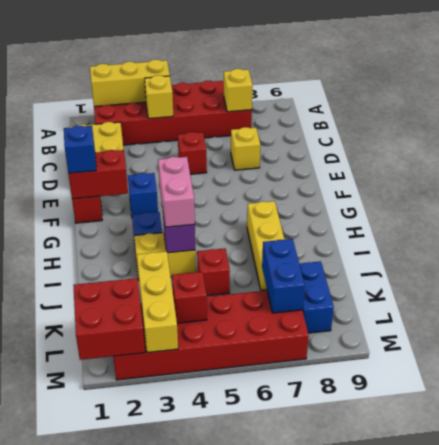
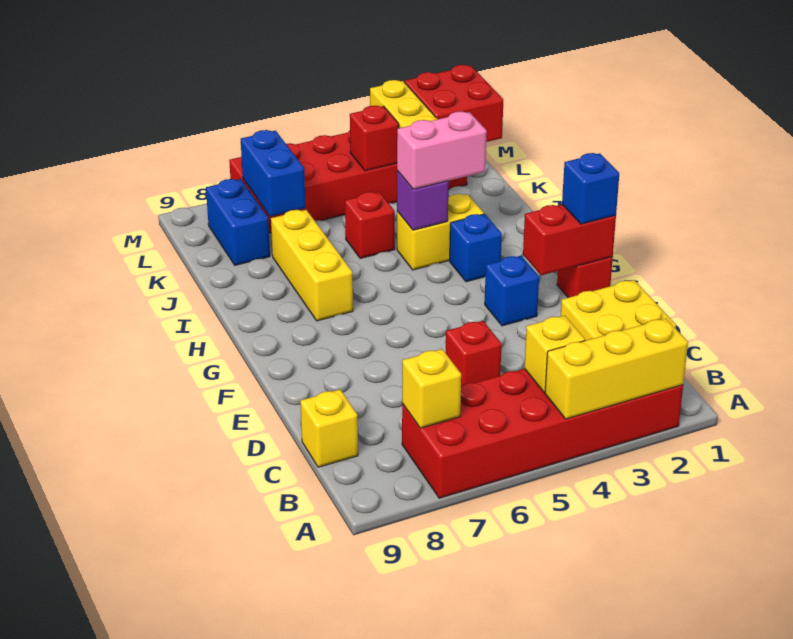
yellow brick D7 level 1 -> yellow brick C9 level 1
pink brick H4:I4 level 3 -> pink brick I3:I4 level 3

